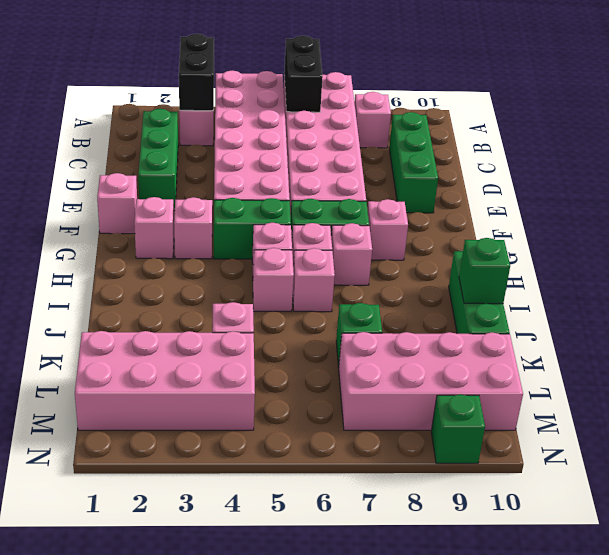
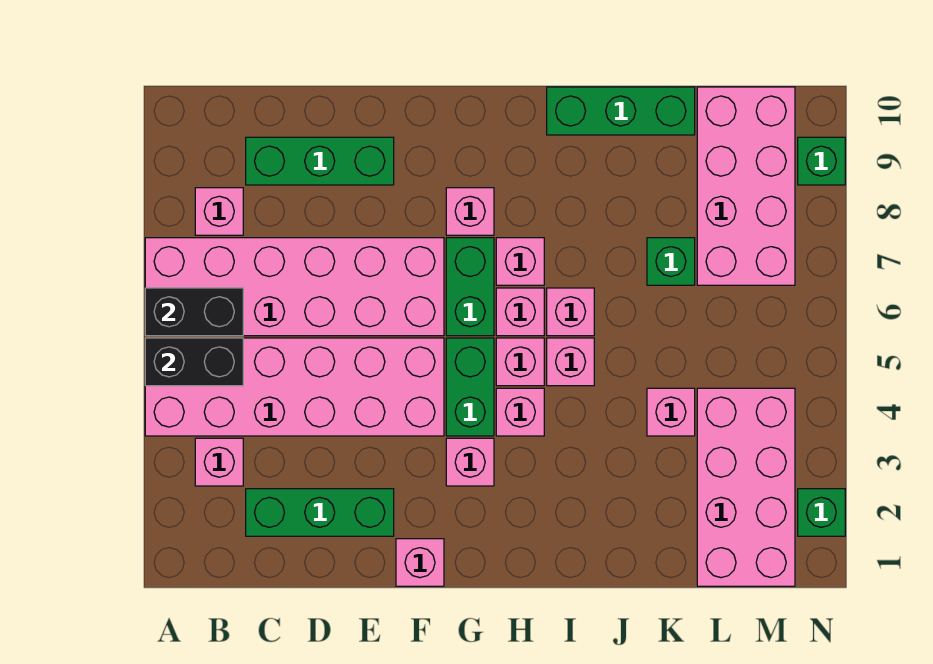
black brick A3:B3 level 2 -> black brick A5:B5 level 2
pink brick G2 level 1 -> pink brick H4 level 1
green brick J10 level 2 -> green brick N2 level 1

